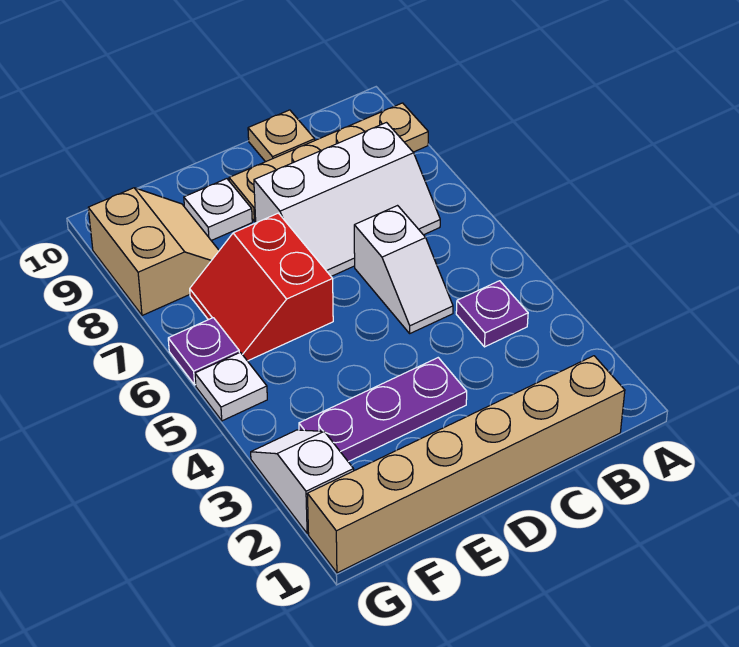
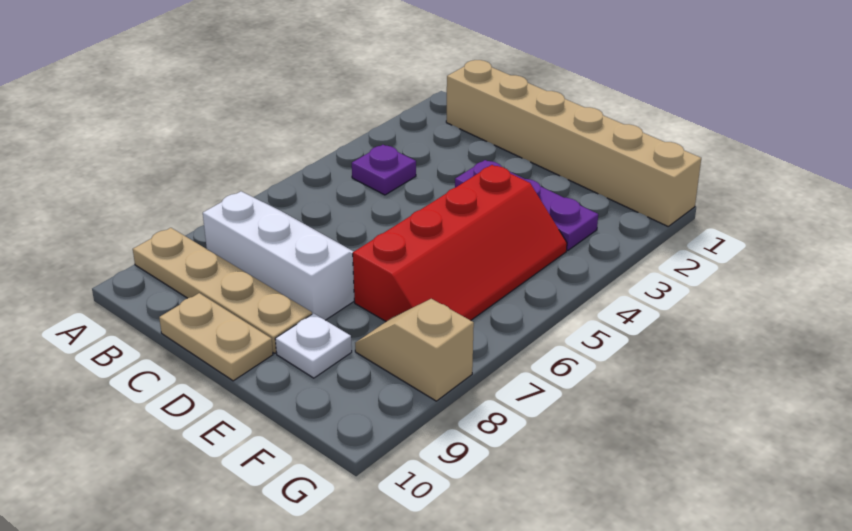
white slope C5:C6 level 1 top 6 -> none
tan plate C10 level 1 -> tan plate C10:D10 level 1
red slope E6:F7 level 1 top E -> red slope E4:F7 level 1 top E
tan slope F8:G9 level 1 top G -> tan slope F8:G8 level 1 top G
white slope G2:G3 level 1 top 2 -> none
white plate G5 level 1 -> none
purple plate G6 level 1 -> none

